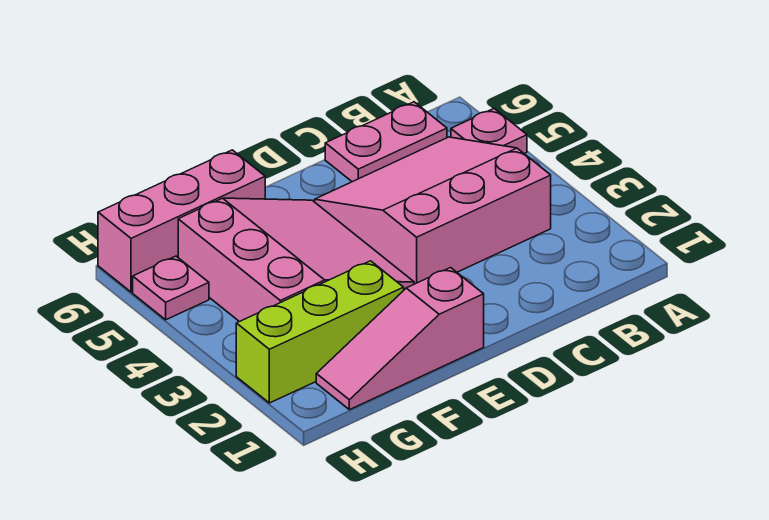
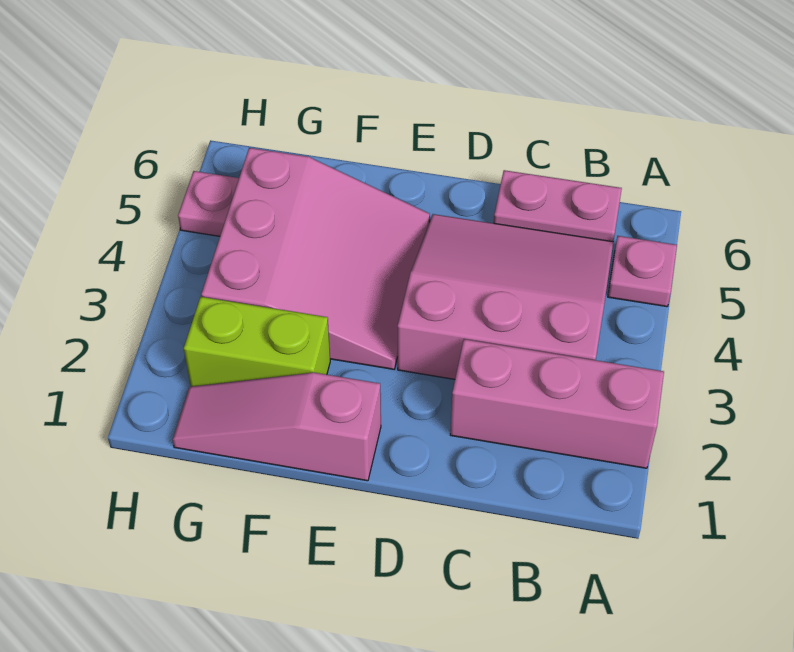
lime brick F2:H2 level 1 -> lime brick F2:G2 level 1
pink brick F6:H6 level 1 -> pink brick A2:C2 level 1

